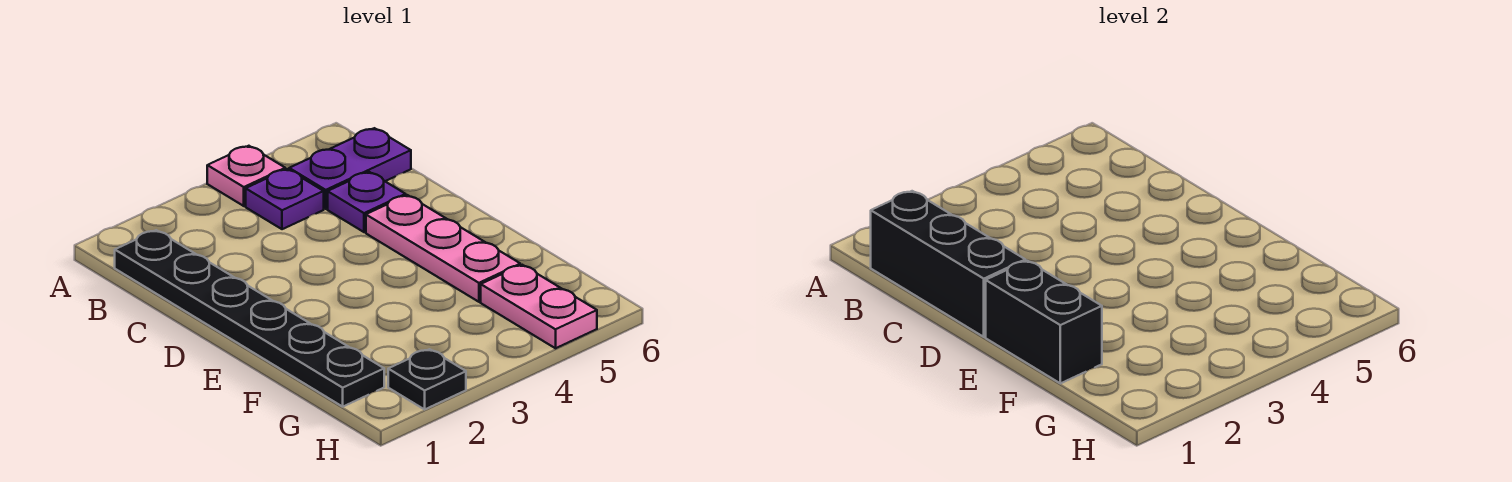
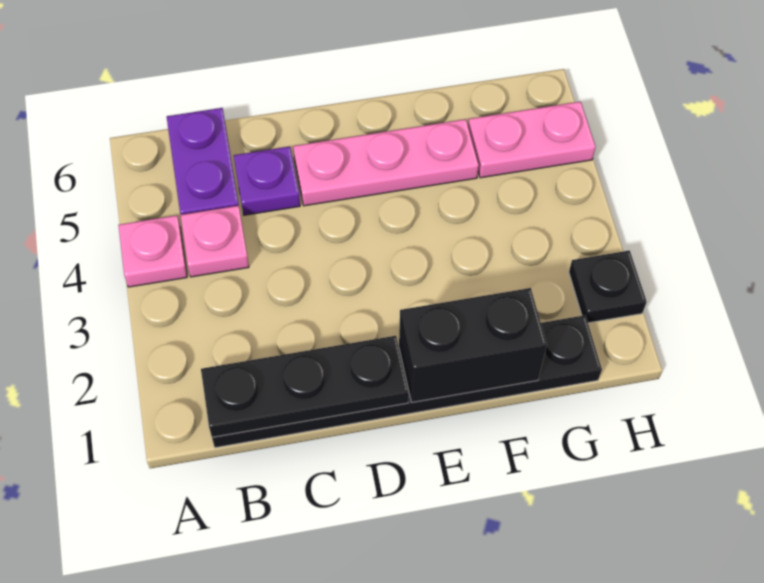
black brick B1:D1 level 2 -> black plate B1:D1 level 2
purple plate B4 level 1 -> pink plate B4 level 1

